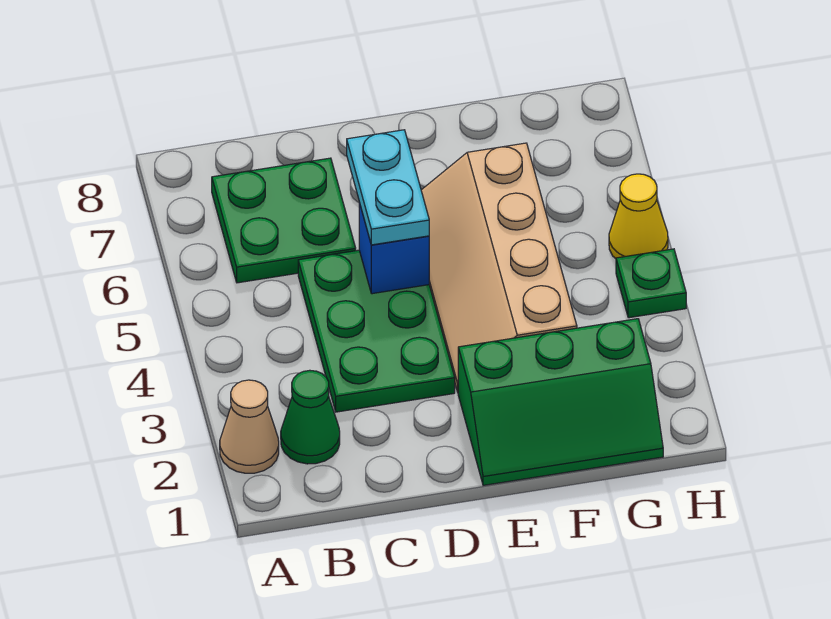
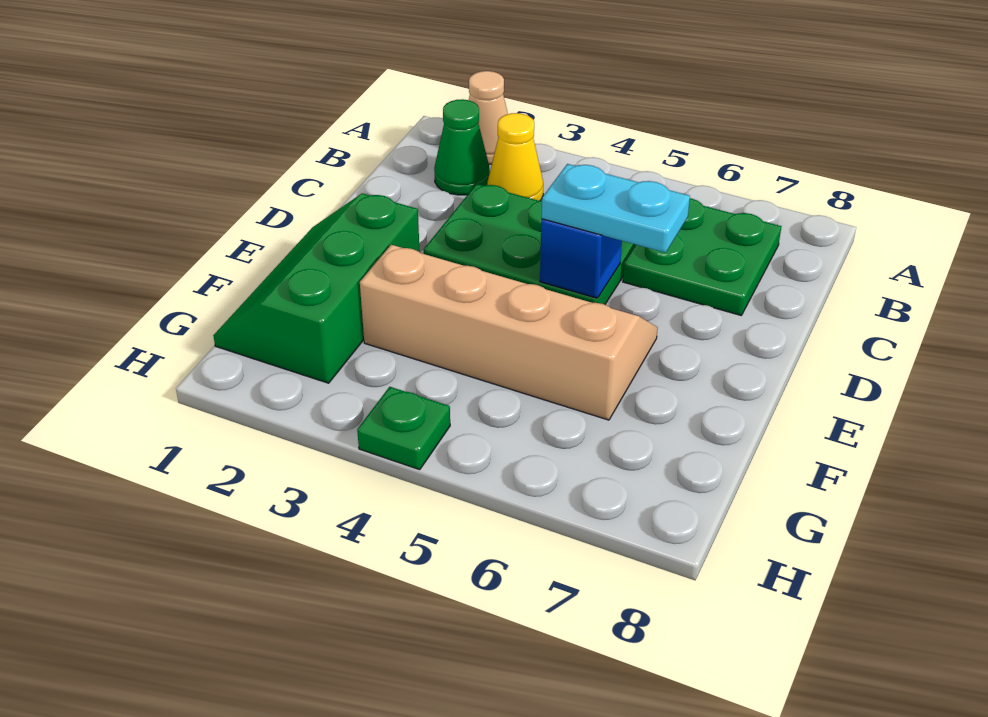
yellow cone H5 level 1 -> yellow cone B3 level 1

